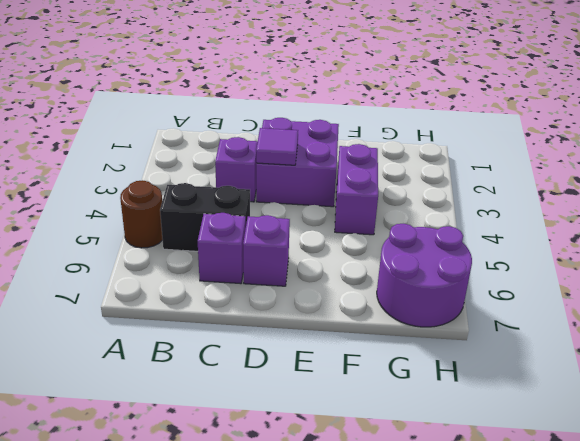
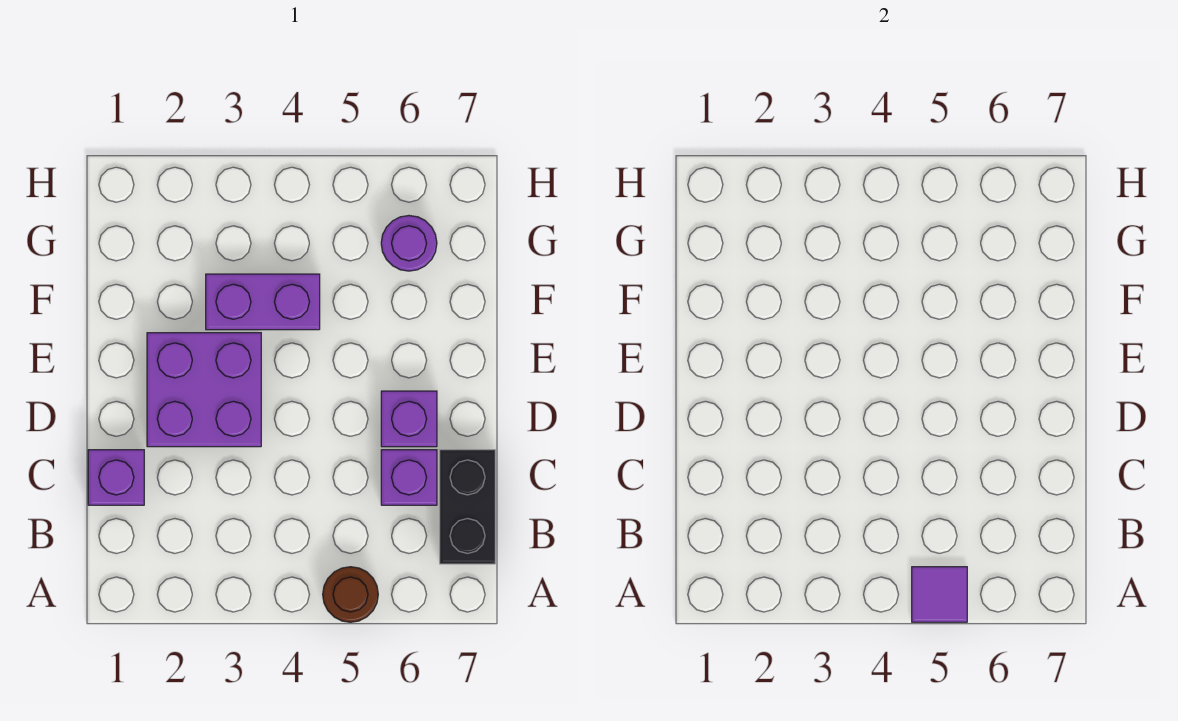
black brick B5:C5 level 1 -> black brick B7:C7 level 1
purple brick C3 level 1 -> purple brick C1 level 1
purple tile D3 level 2 -> purple tile A5 level 2
purple round brick G6:H7 level 1 -> purple round brick G6 level 1

